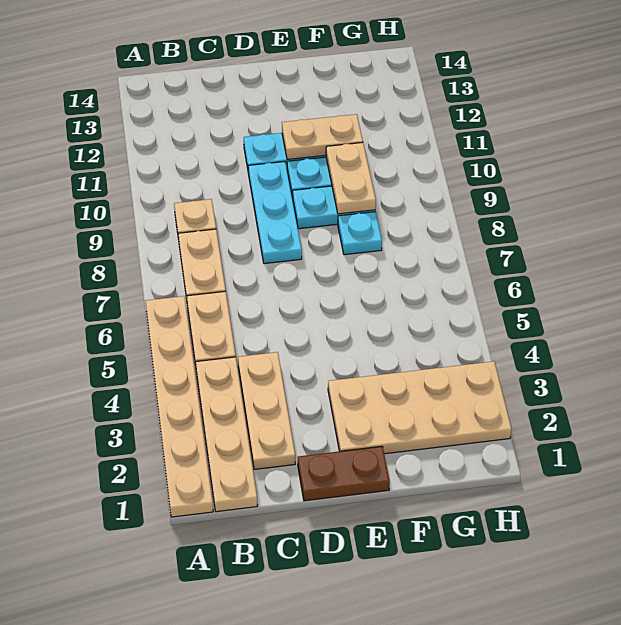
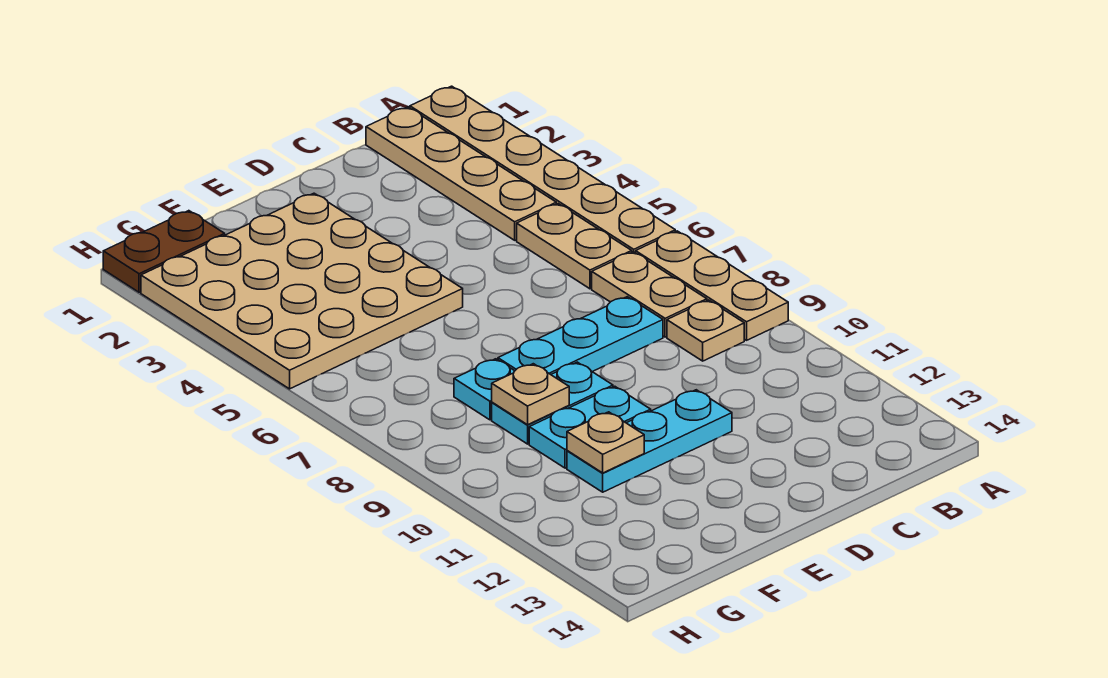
tan plate C2:C4 level 1 -> tan plate A7:A9 level 1
brown plate D1:E1 level 1 -> brown plate G1:H1 level 1
cyan plate D8:D10 level 1 -> cyan plate C8:E8 level 1
tan plate E2:H3 level 1 -> tan plate E2:H5 level 1
tan plate E11:F11 level 2 -> tan plate F11 level 2
tan plate F9:F10 level 2 -> tan plate F9 level 2

